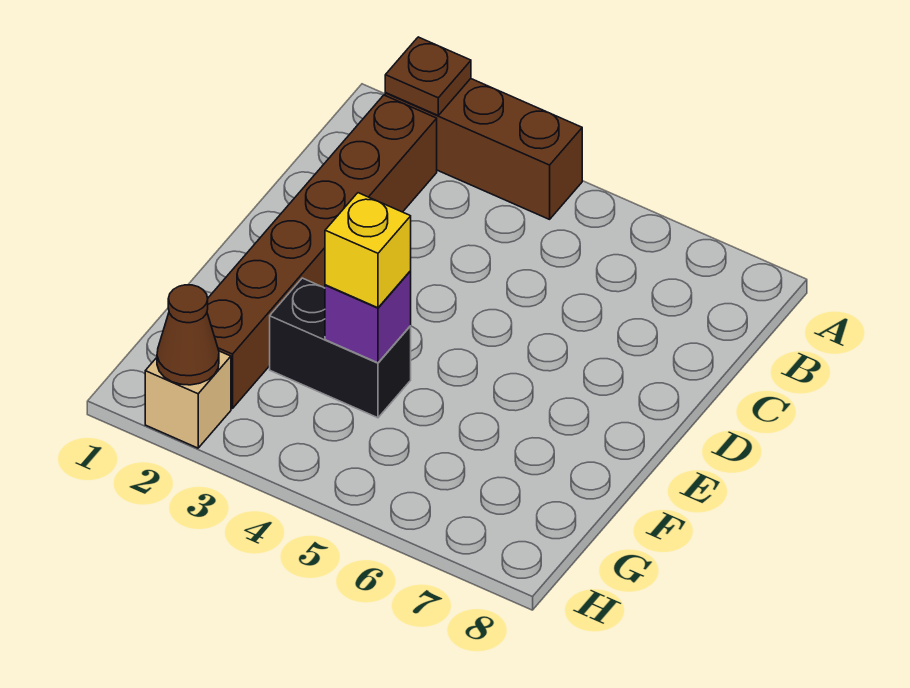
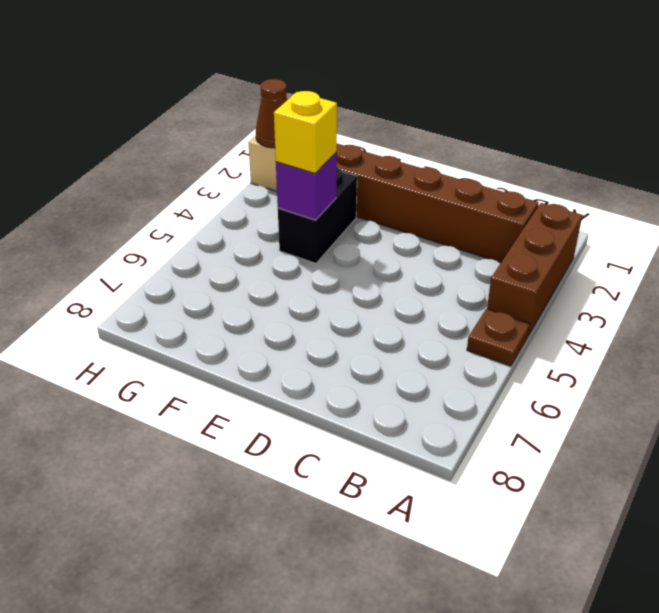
brown plate A2 level 2 -> brown plate A5 level 1

